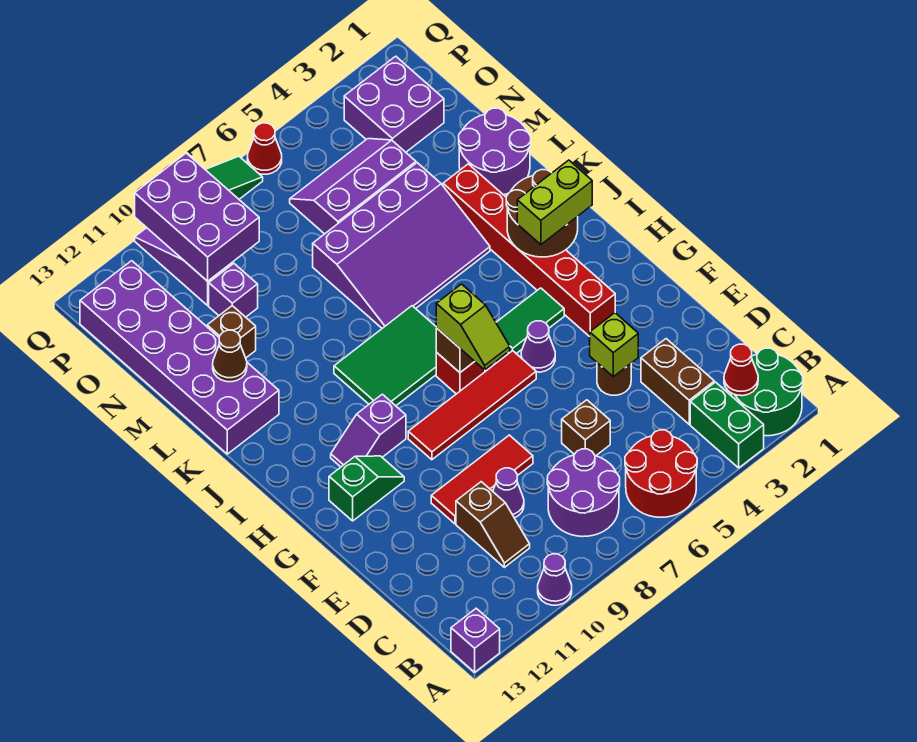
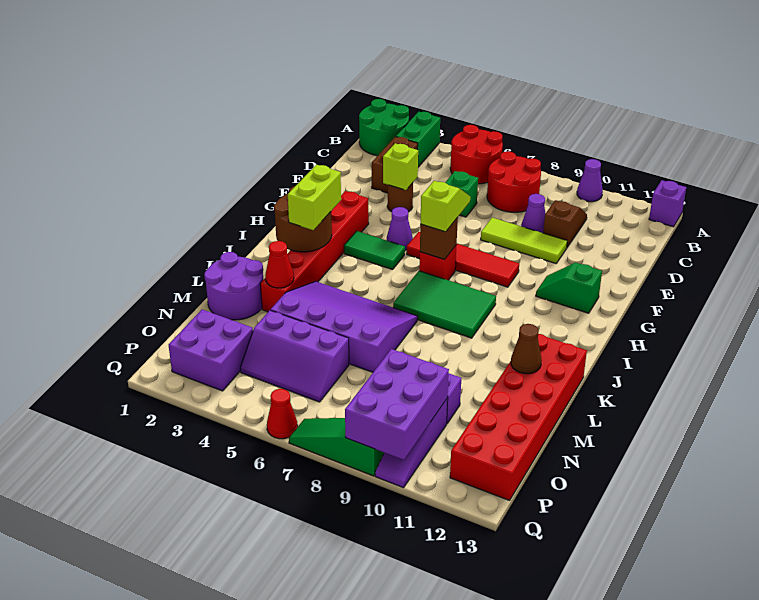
red cone B2 level 2 -> red cone L3 level 2
purple round brick B7:C8 level 1 -> red round brick B7:C8 level 1
brown brick D6 level 1 -> green brick D6 level 1
red tile E8:E10 level 1 -> lime tile E8:E10 level 1
purple slope H10:H11 level 1 top 10 -> none
lime brick I2:I3 level 3 -> lime brick I3:J3 level 3
purple brick K12:P13 level 1 -> red brick K12:P13 level 1
brown brick M11 level 1 -> none

